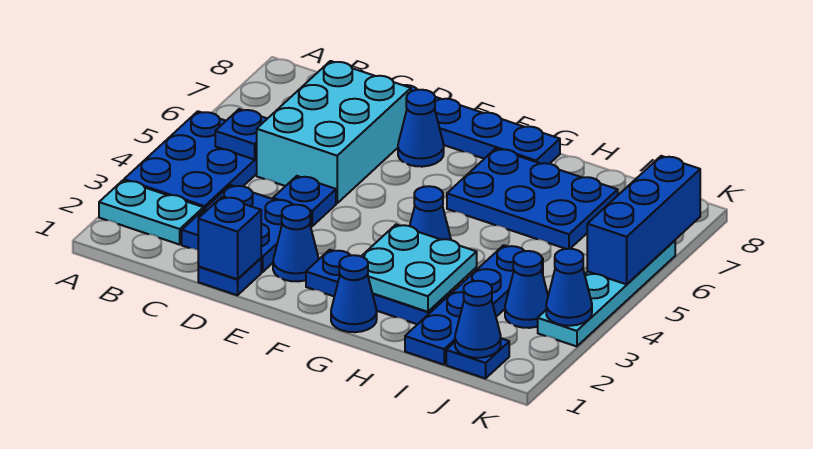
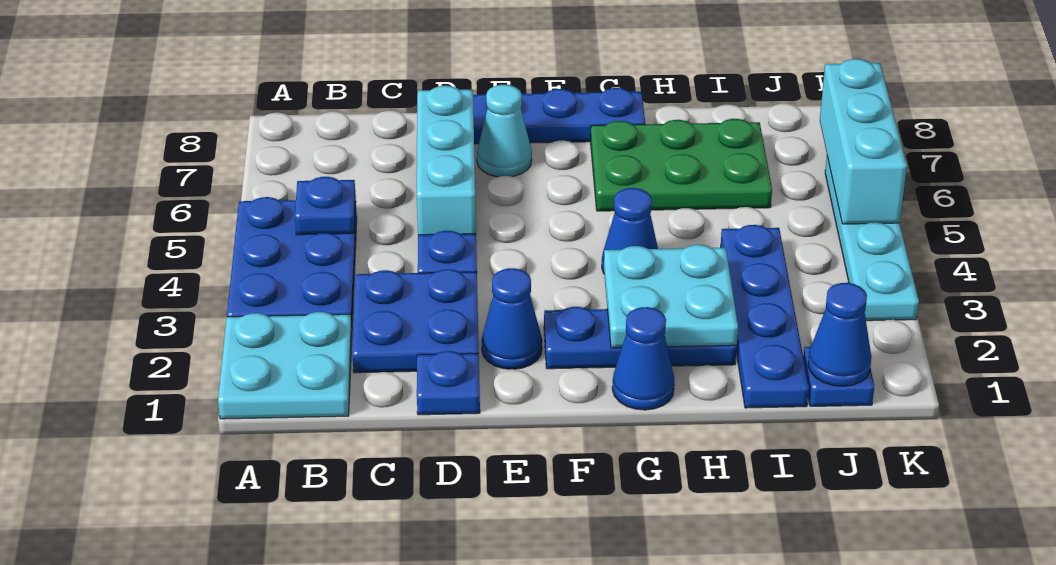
cyan plate A2:B2 level 1 -> cyan plate A1:B2 level 1
cyan brick C5:D7 level 1 -> cyan brick D5:D7 level 1
blue brick D1 level 2 -> none
blue cone E7 level 1 -> cyan cone E7 level 1
blue plate G6:I7 level 1 -> green plate G6:I7 level 1
blue cone J3 level 1 -> none
blue cone K3 level 2 -> none
blue brick K5:K7 level 2 -> cyan brick K5:K7 level 2

